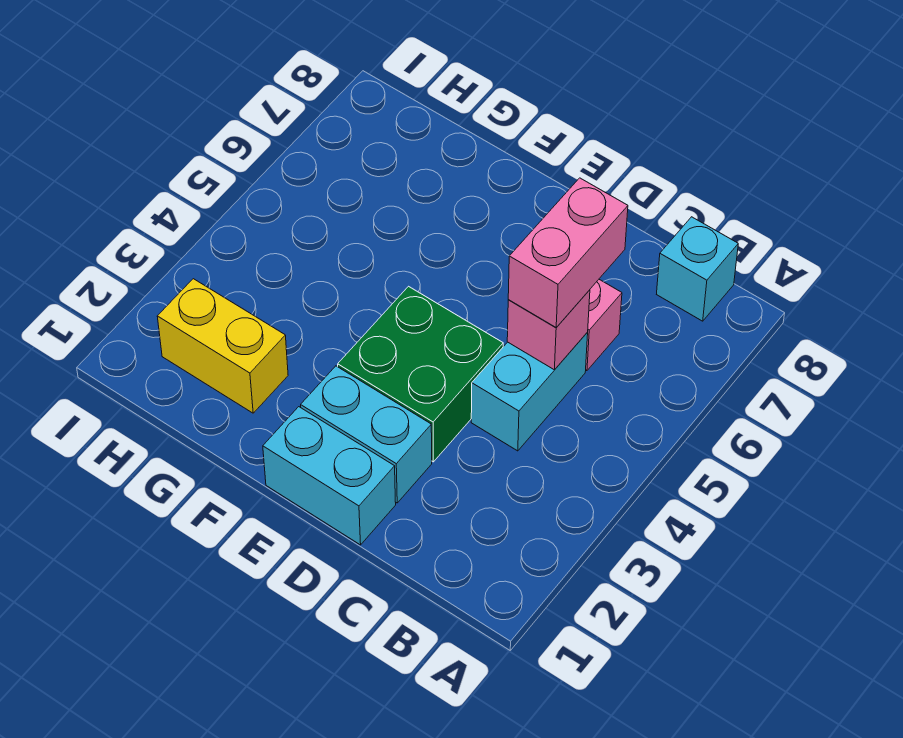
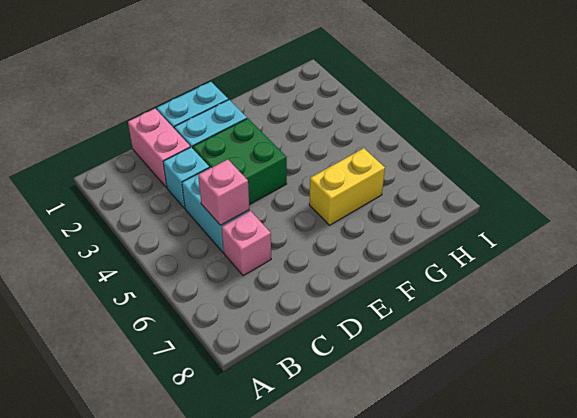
cyan brick B8 level 1 -> cyan brick C3 level 1
pink brick C5:C6 level 3 -> pink brick C1:C2 level 1
yellow brick G2:H2 level 1 -> yellow brick F6:G6 level 1

